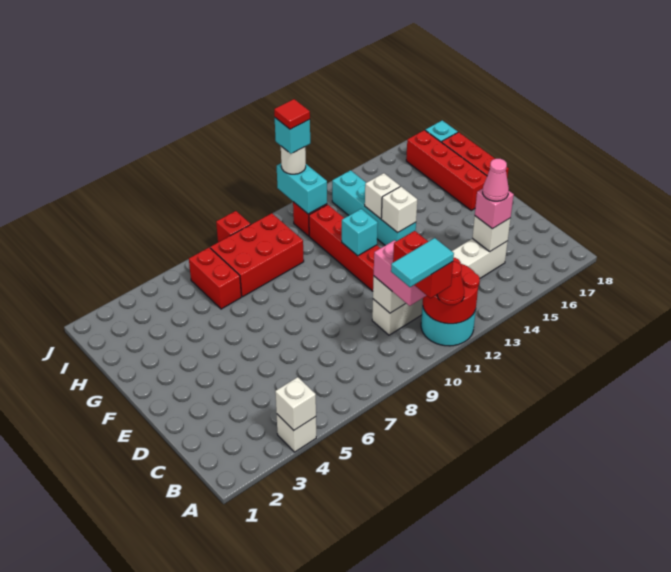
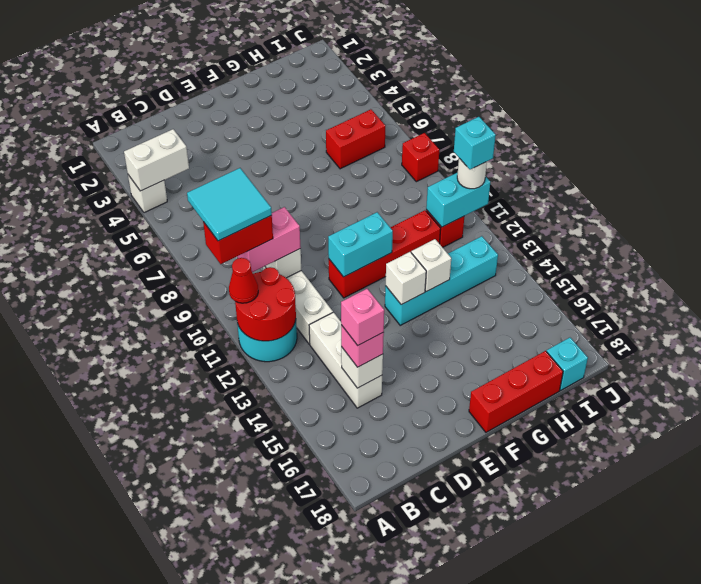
white brick A4 level 2 -> white brick A4:B4 level 2
cyan tile A9:A10 level 5 -> cyan tile A9:B10 level 5
pink cone C15 level 4 -> pink brick C15 level 4
cyan brick F11 level 2 -> cyan brick E11:F11 level 2
red brick F17:I17 level 1 -> none
red brick H7:I9 level 1 -> none
red tile J11 level 5 -> none

